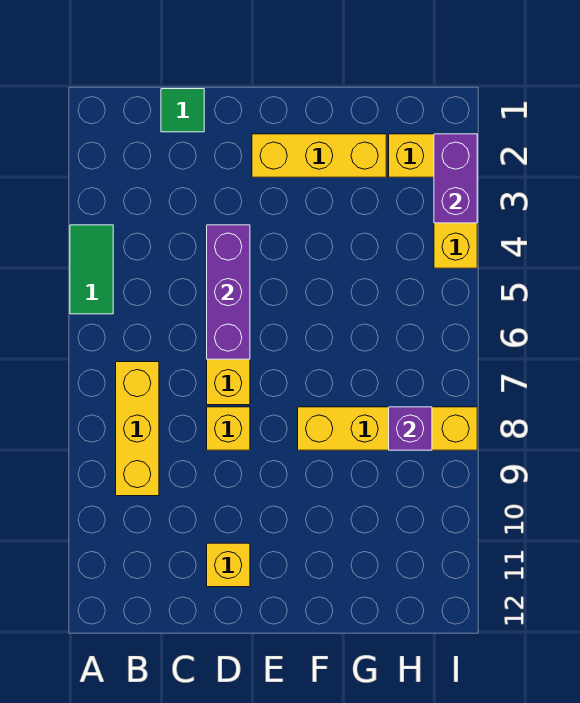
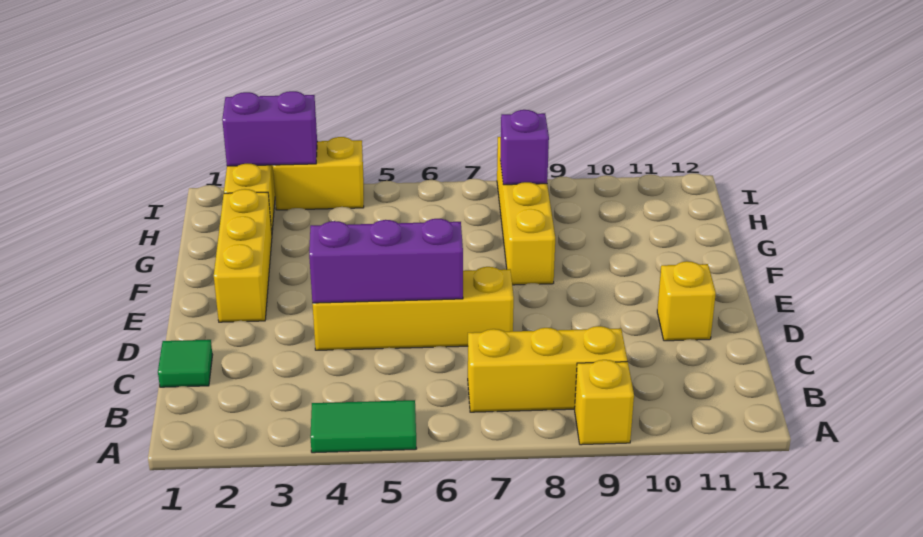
yellow brick D8 level 1 -> yellow brick A9 level 1

